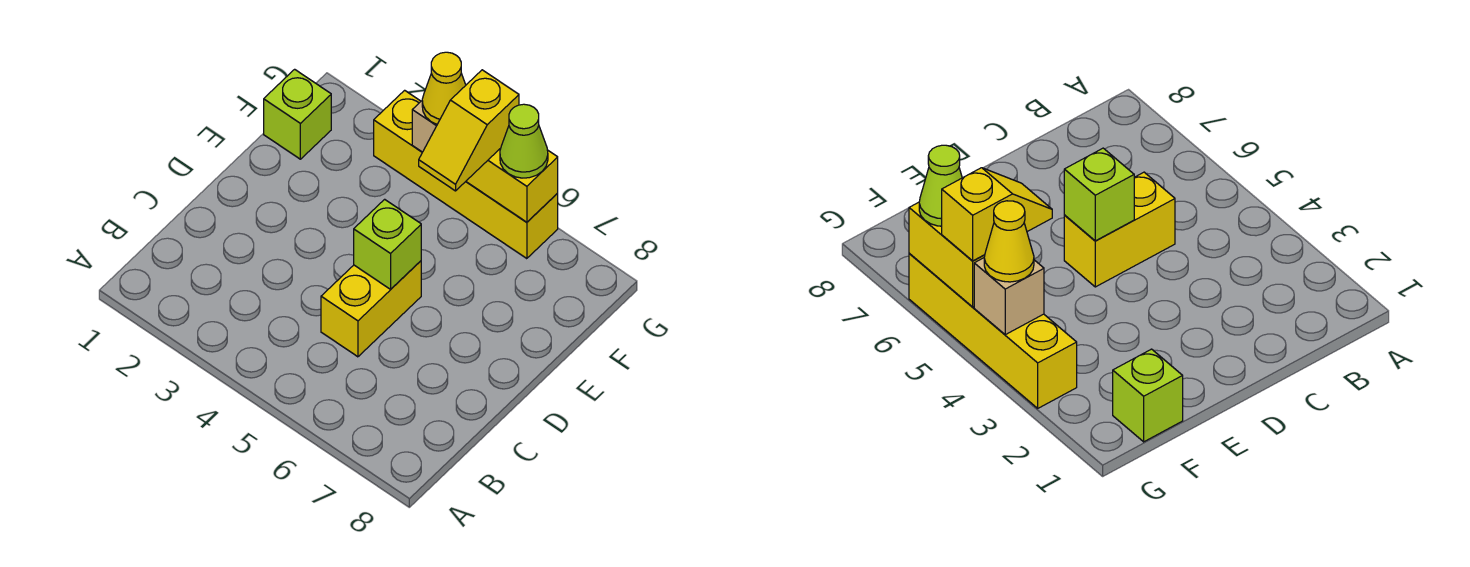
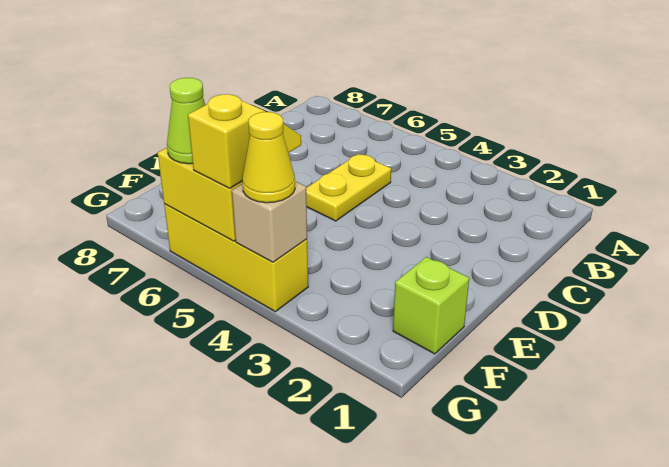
yellow brick C5:D5 level 1 -> yellow plate C5:D5 level 1
lime brick D5 level 2 -> none
yellow brick G3:G6 level 1 -> yellow brick G4:G6 level 1

